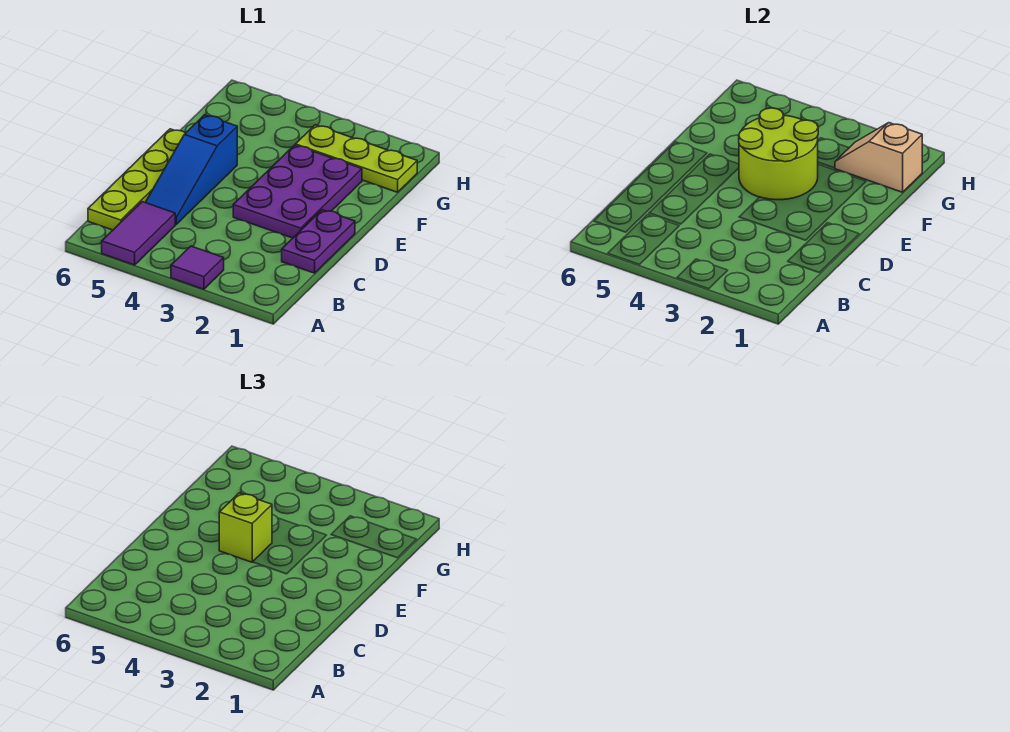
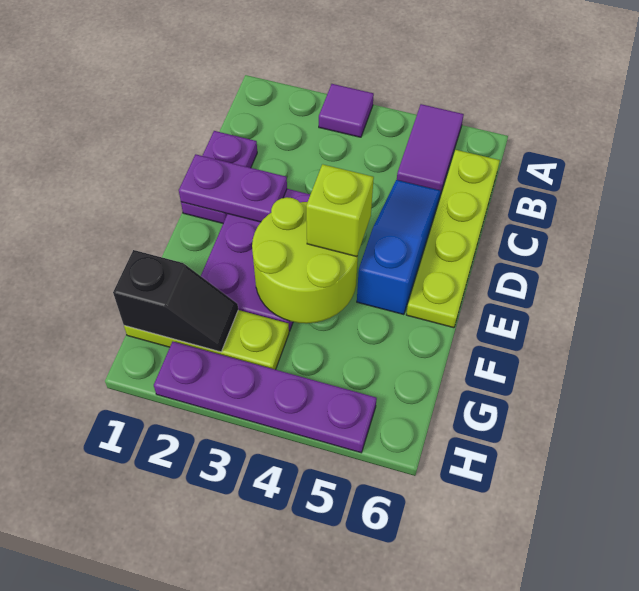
none -> purple plate D1:D2 level 2
tan slope G1:G2 level 2 top 1 -> black slope G1:G2 level 2 top 1
none -> purple plate H2:H5 level 1

